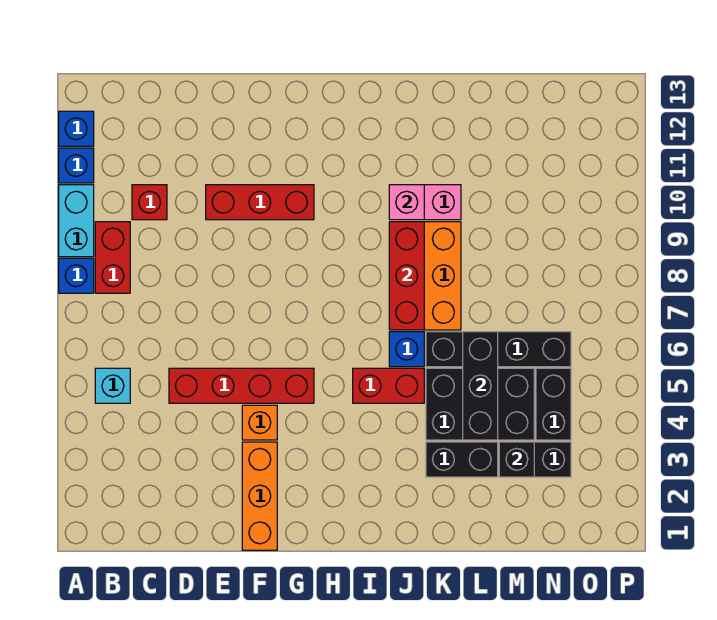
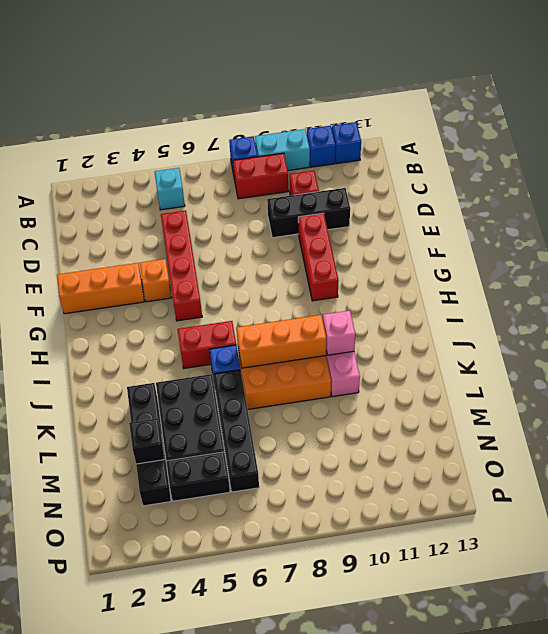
red brick I5:J5 level 1 -> red brick I5:I6 level 1
red brick J7:J9 level 2 -> orange brick J7:J9 level 2
black brick L4:L6 level 2 -> black brick D9:D11 level 1

